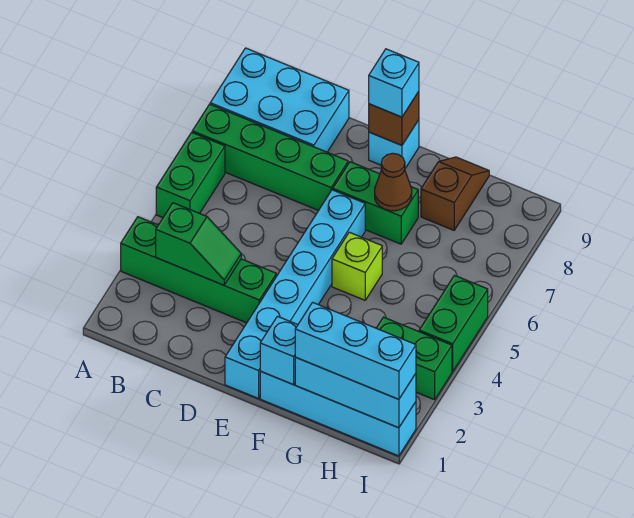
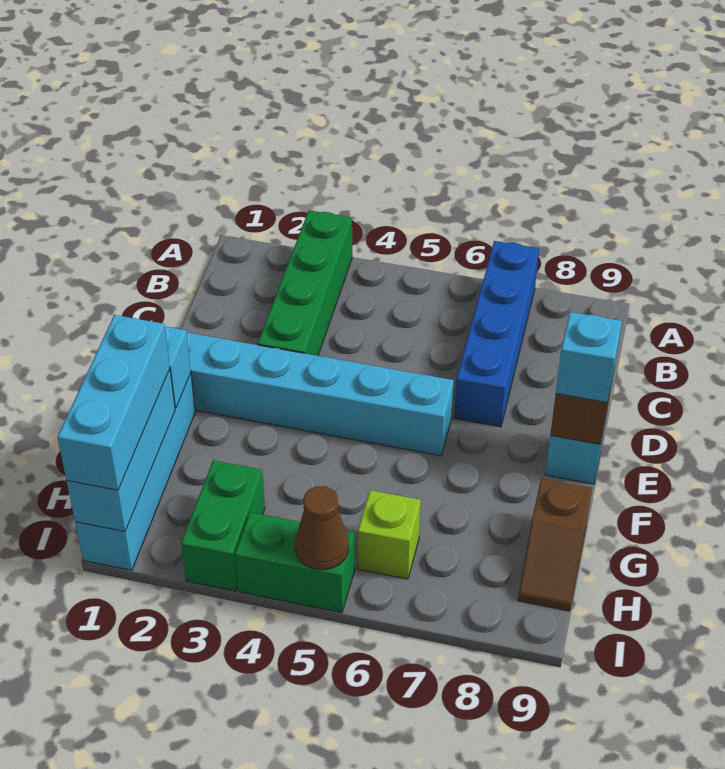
green brick A5:A6 level 1 -> none
green brick A7:D7 level 1 -> blue brick A7:D7 level 1
cyan brick A8:C9 level 1 -> none
green slope B3:C3 level 2 top B -> none
green brick E7:F7 level 1 -> none
lime brick F5 level 1 -> lime brick H6 level 1
brown cone F7 level 2 -> brown cone I5 level 2
brown slope G8:G9 level 1 top 8 -> brown slope G9:H9 level 1 top G

